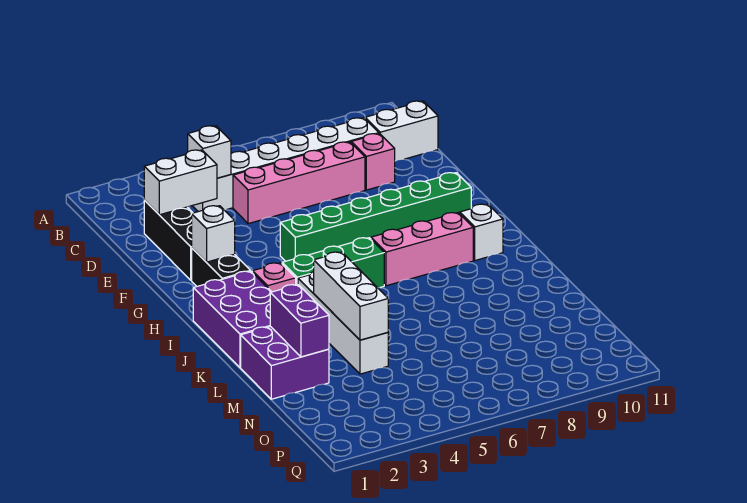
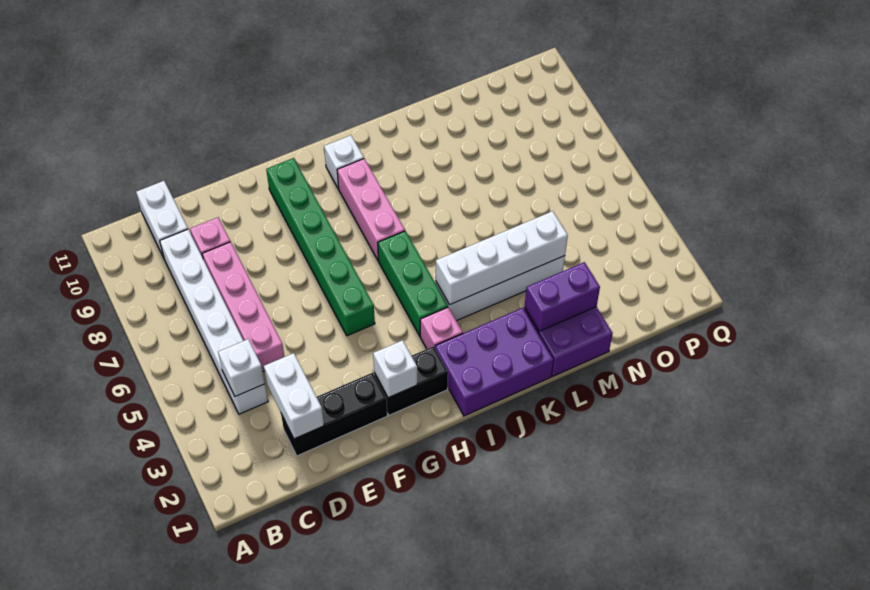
white brick K4:M4 level 2 -> white brick J4:M4 level 2

